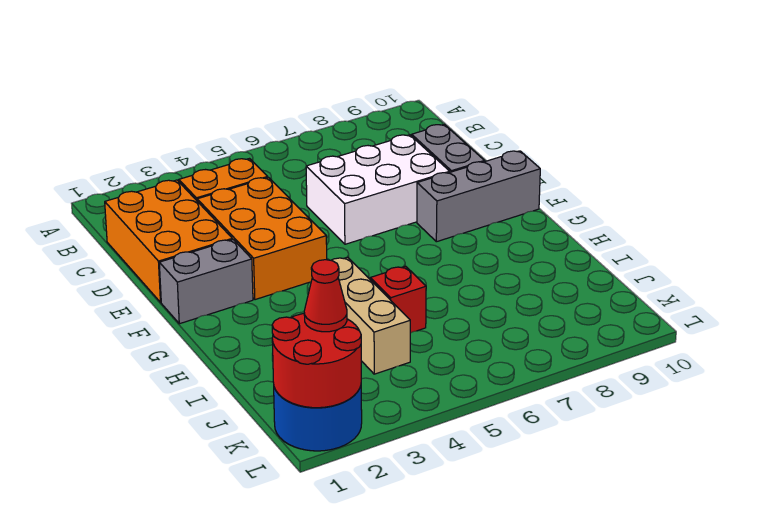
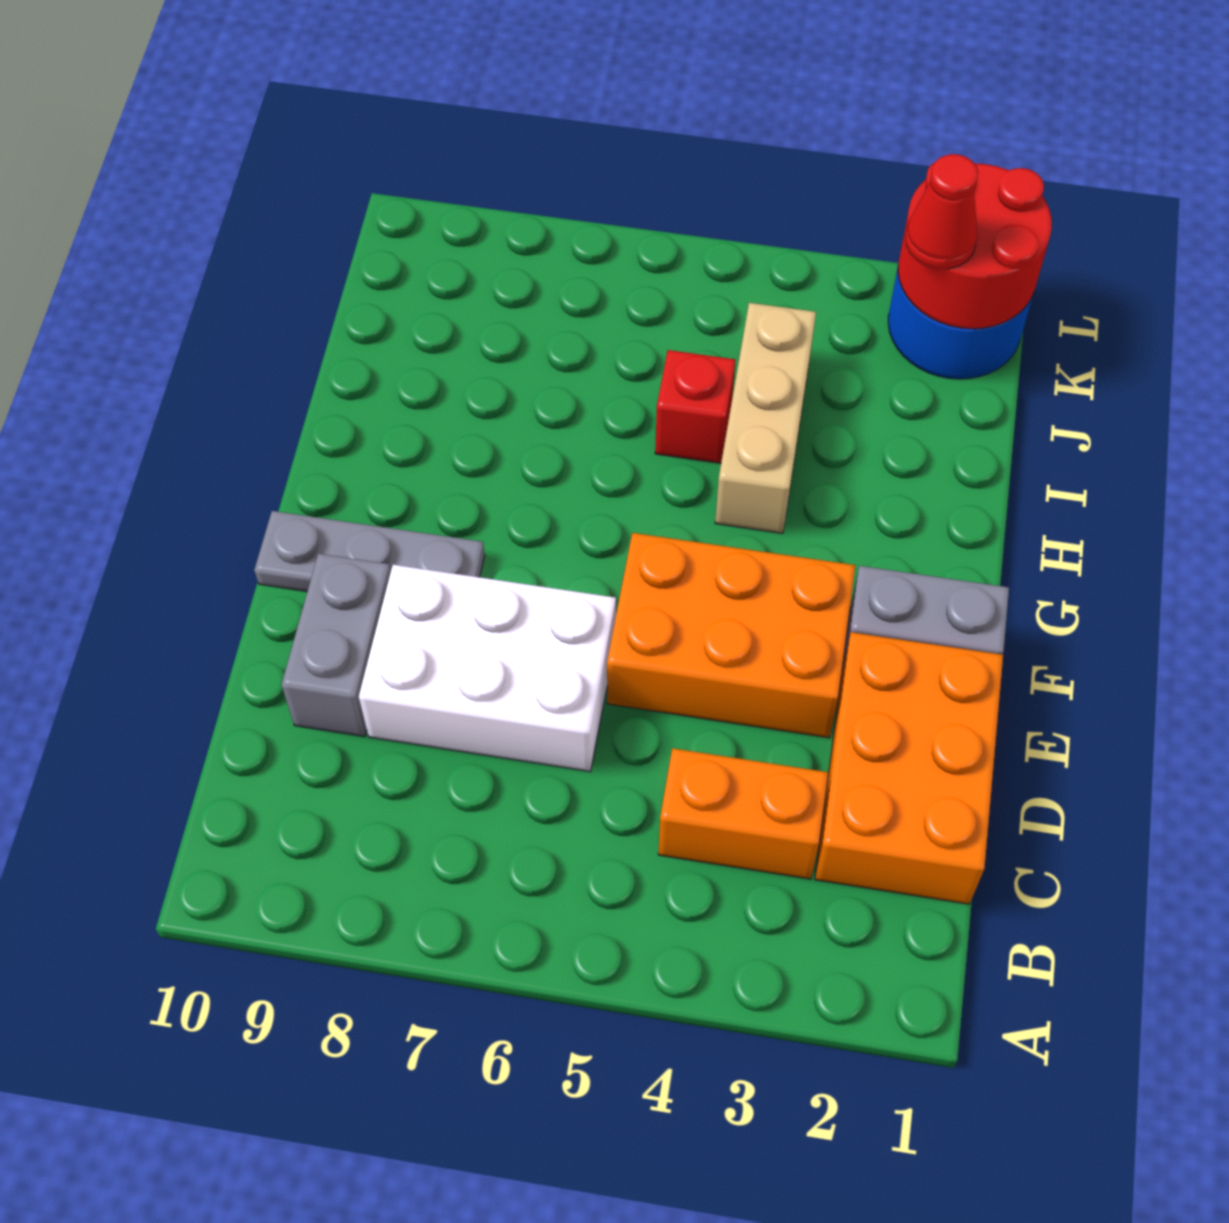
orange brick D3:F4 level 1 -> orange brick E3:F5 level 1
grey brick F8:F10 level 1 -> grey plate F8:F10 level 1

